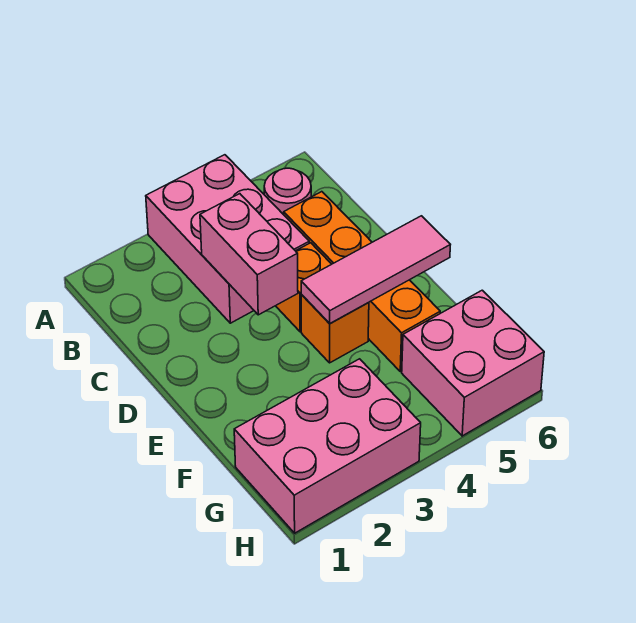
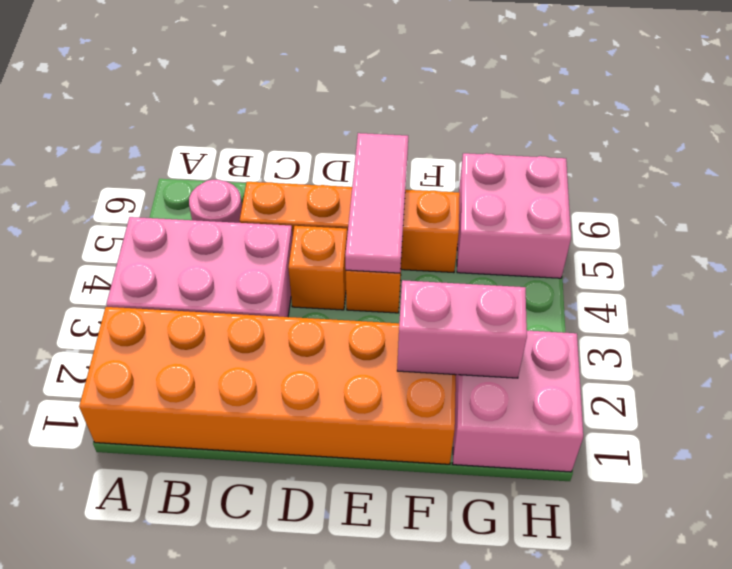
none -> orange brick A1:F2 level 1
pink brick C3:D3 level 2 -> pink brick F2:G2 level 2
pink brick G1:H3 level 1 -> pink brick G1:H2 level 1

